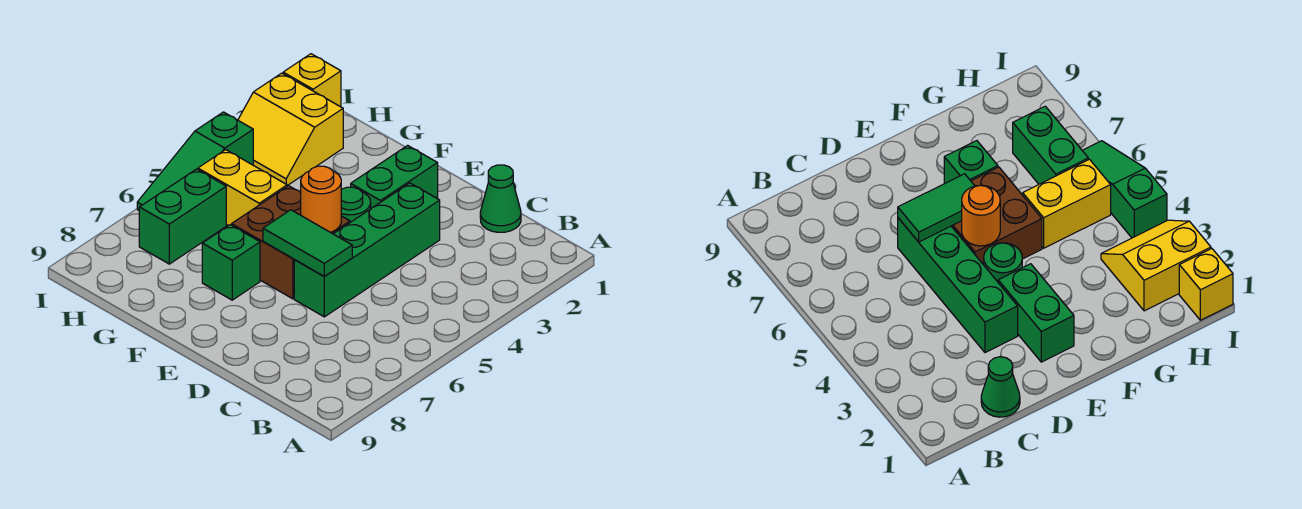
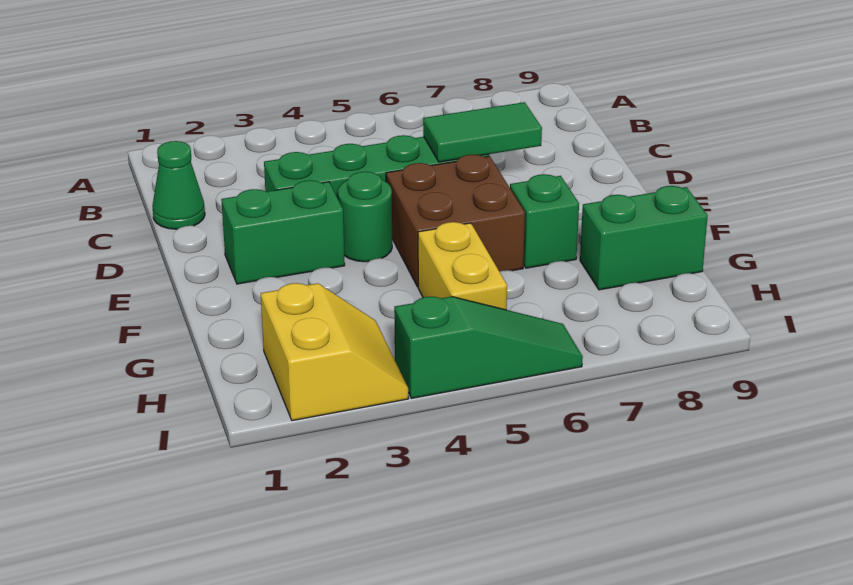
green tile D6:E6 level 2 -> green tile D6:D7 level 2
orange round brick E5 level 2 -> none
green brick H6:H7 level 1 -> green brick G8:G9 level 1
yellow brick I1 level 1 -> none

